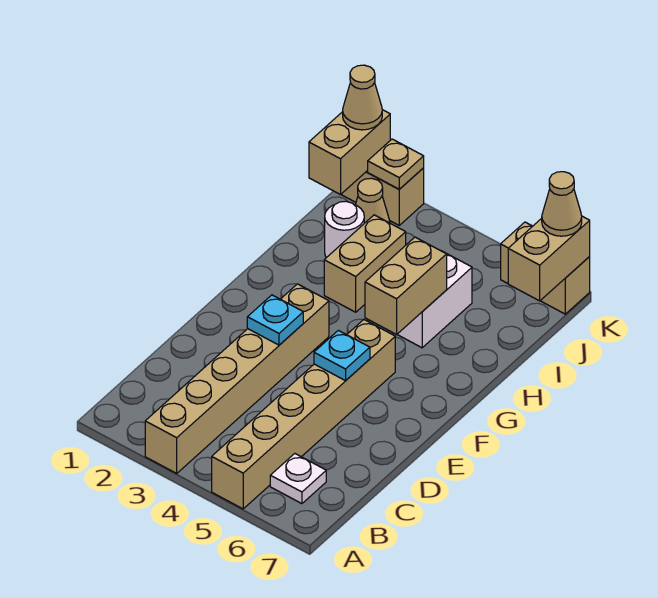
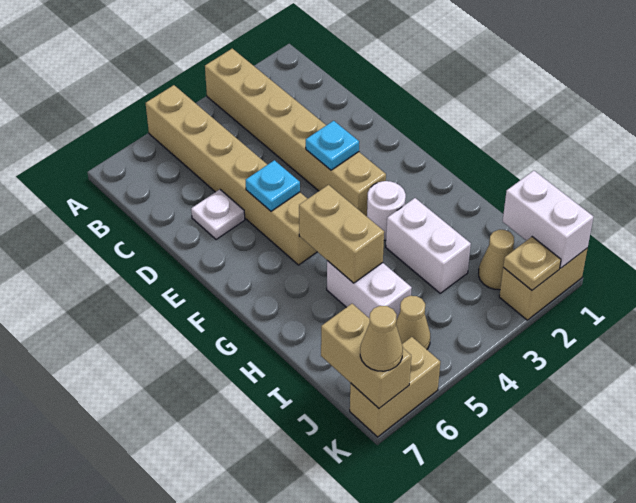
white plate B6 level 1 -> white plate D6 level 1
tan brick H3:I3 level 1 -> white brick H3:I3 level 1
white round brick I2 level 1 -> white round brick G3 level 1
tan brick J1:K1 level 2 -> white brick J1:K1 level 2
tan cone K1 level 3 -> tan cone J5 level 1

